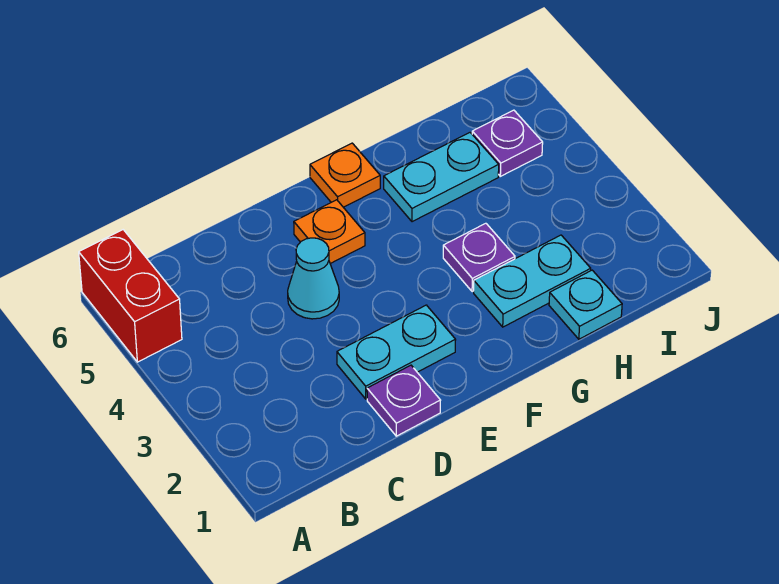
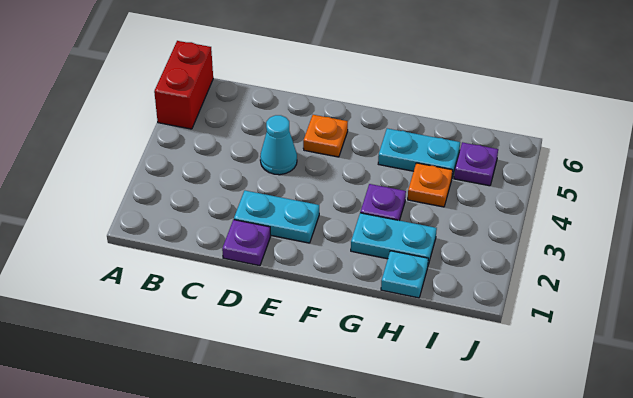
orange plate F6 level 1 -> orange plate H4 level 1

